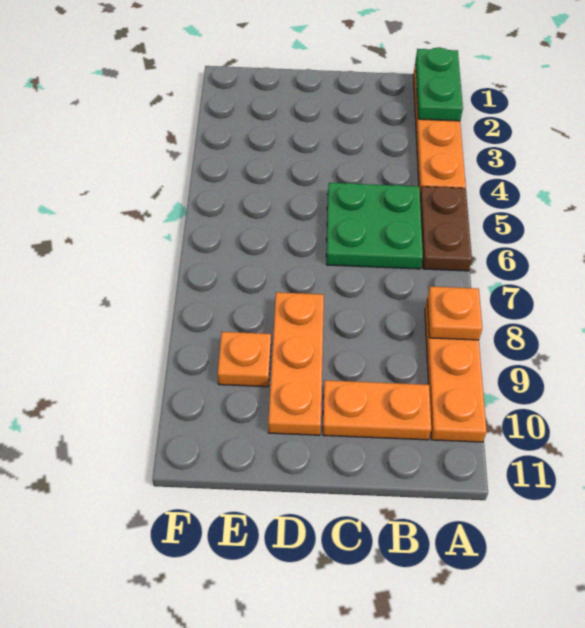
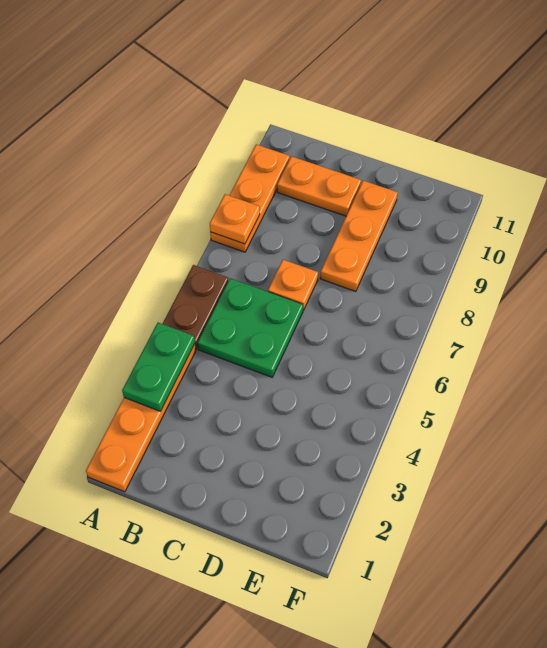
green plate A1:A2 level 2 -> green plate A3:A4 level 2
orange plate E9 level 1 -> orange plate C7 level 1

